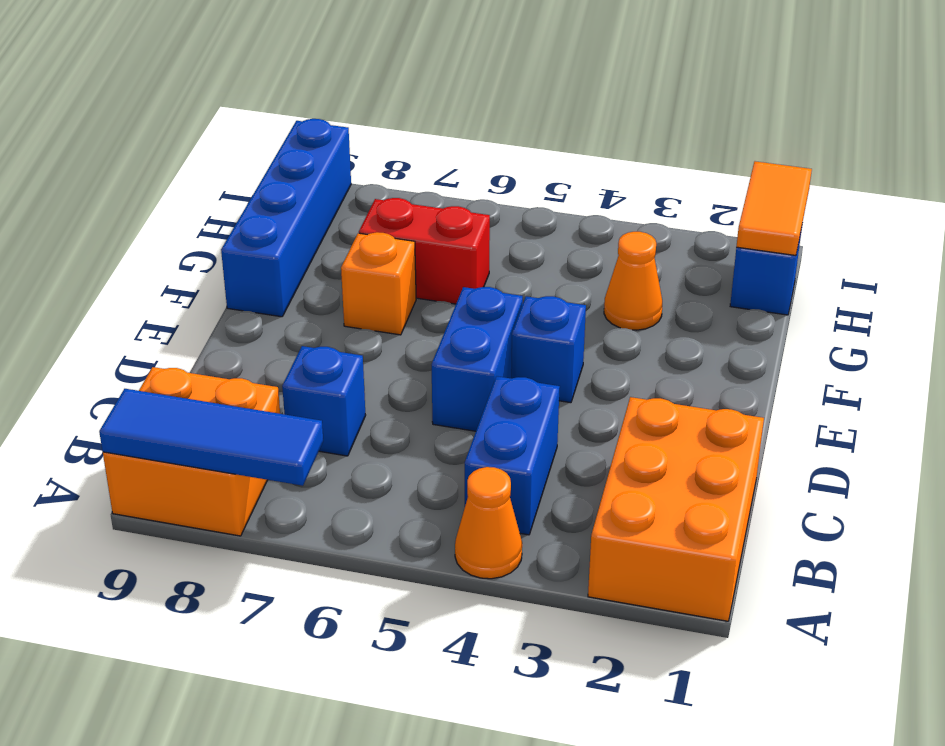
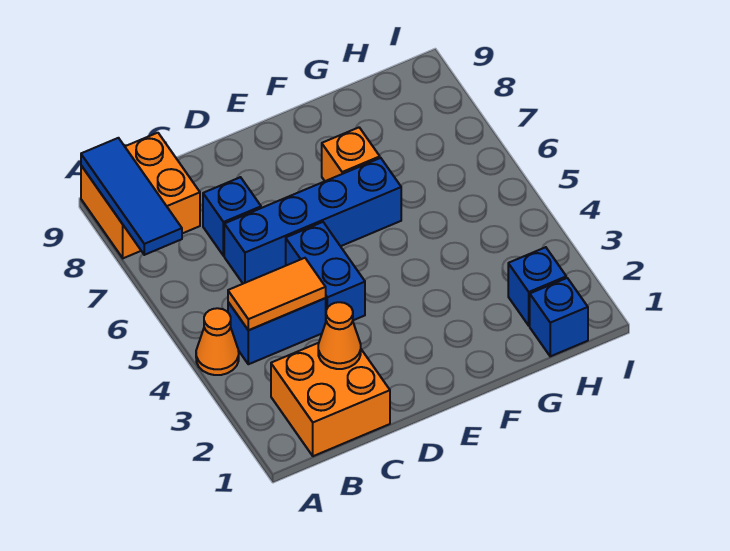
orange brick A1:C2 level 1 -> orange brick B1:C2 level 1
blue brick D5:E5 level 1 -> blue brick D4:D5 level 1
blue brick E4 level 1 -> blue brick H2 level 1
blue brick F9:I9 level 1 -> blue brick C6:F6 level 1
orange cone G3 level 1 -> orange cone C2 level 2
red brick G6:G7 level 1 -> none
orange tile H1:I1 level 2 -> orange tile B4:C4 level 2

